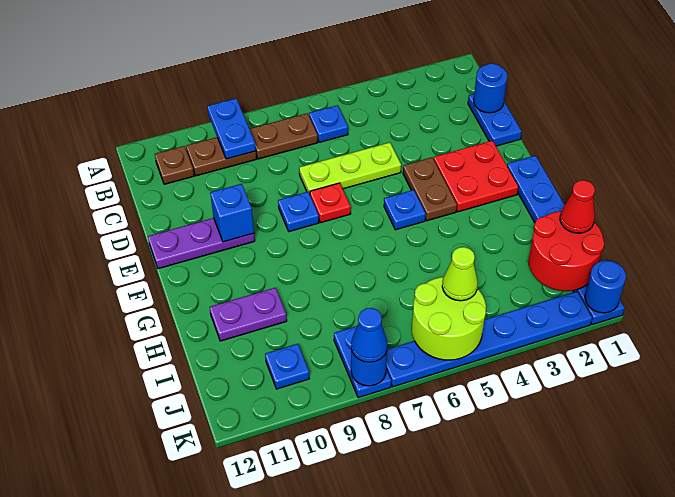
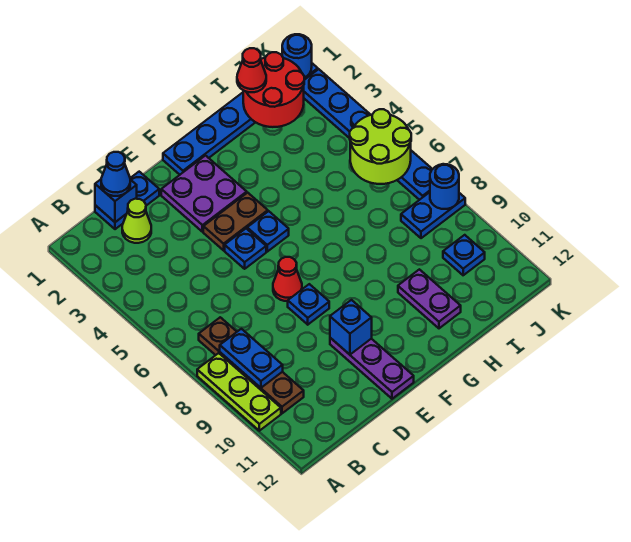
blue plate A9:B9 level 2 -> blue plate B8:B9 level 2
blue plate B6 level 1 -> blue plate E5 level 1
brown plate B11 level 1 -> none
blue round brick C1 level 2 -> blue brick C1 level 2
lime plate D5:D7 level 1 -> lime plate A8:A10 level 1
red plate E2:F3 level 1 -> purple plate E2:F3 level 1
red plate E7 level 1 -> red cone E7 level 1
lime cone J5 level 3 -> lime cone C2 level 1
blue cone K8 level 3 -> blue cone C1 level 3

